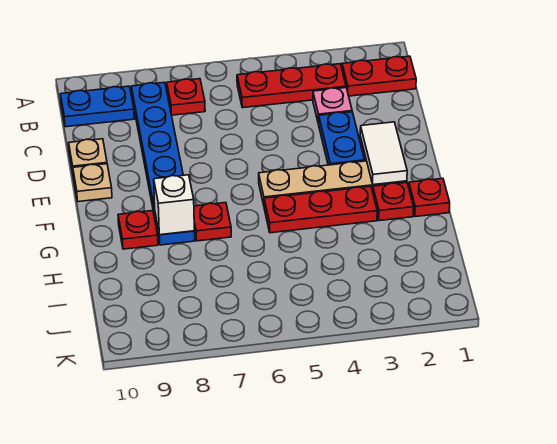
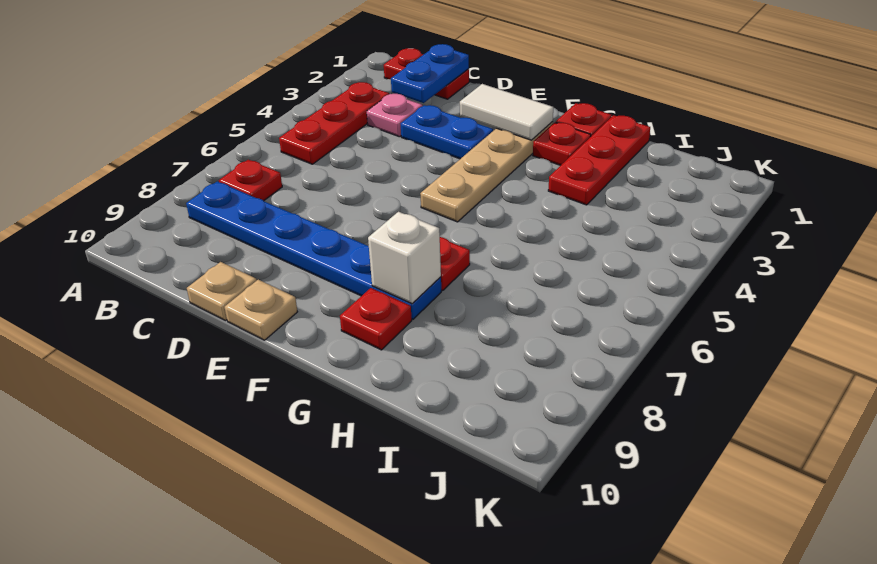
red plate B1:B2 level 1 -> red plate B1:C1 level 1
blue plate B9:B10 level 1 -> blue plate C1:C2 level 2
red plate G3:G5 level 1 -> red plate H1:H3 level 1

